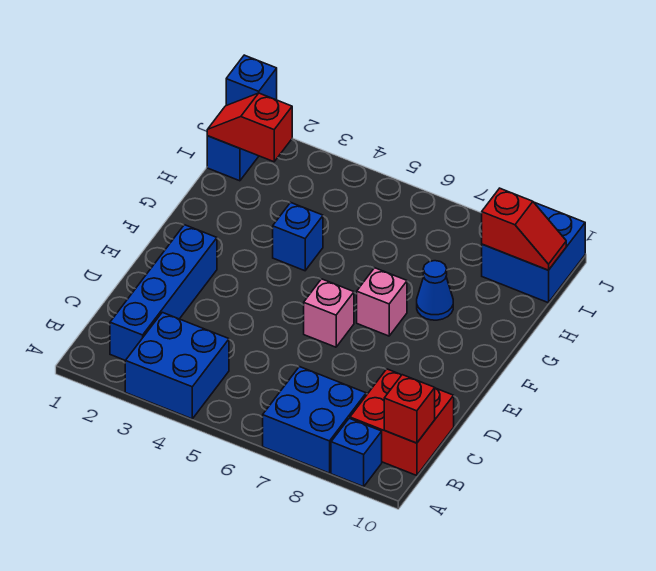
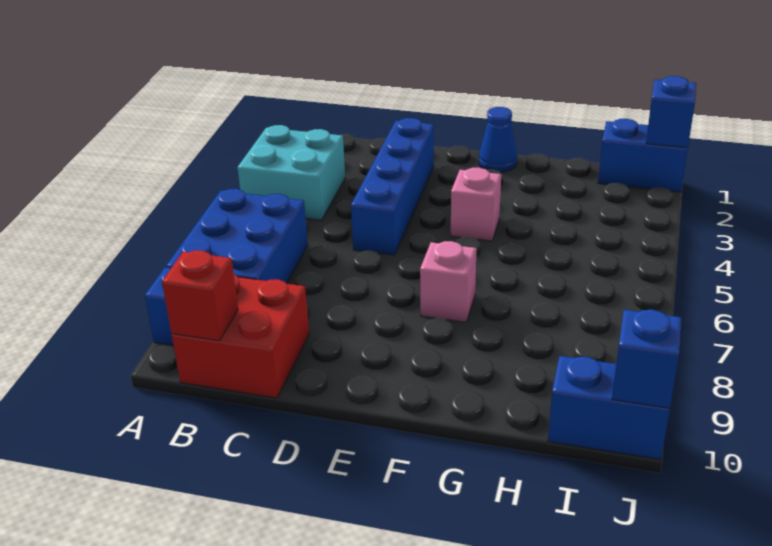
blue brick A3:B4 level 1 -> cyan brick A3:B4 level 1
blue brick A7:B8 level 1 -> blue brick A6:B8 level 1
blue brick B2:E2 level 1 -> blue brick D2:D5 level 1
pink brick E6 level 1 -> pink brick F4 level 1
blue brick G4 level 1 -> blue brick J10 level 2
blue cone G8 level 1 -> blue cone F1 level 1
red slope I1:I2 level 2 top 2 -> none
blue brick I9:J10 level 1 -> blue brick I10:J10 level 1
red slope I9:I10 level 2 top 9 -> none

